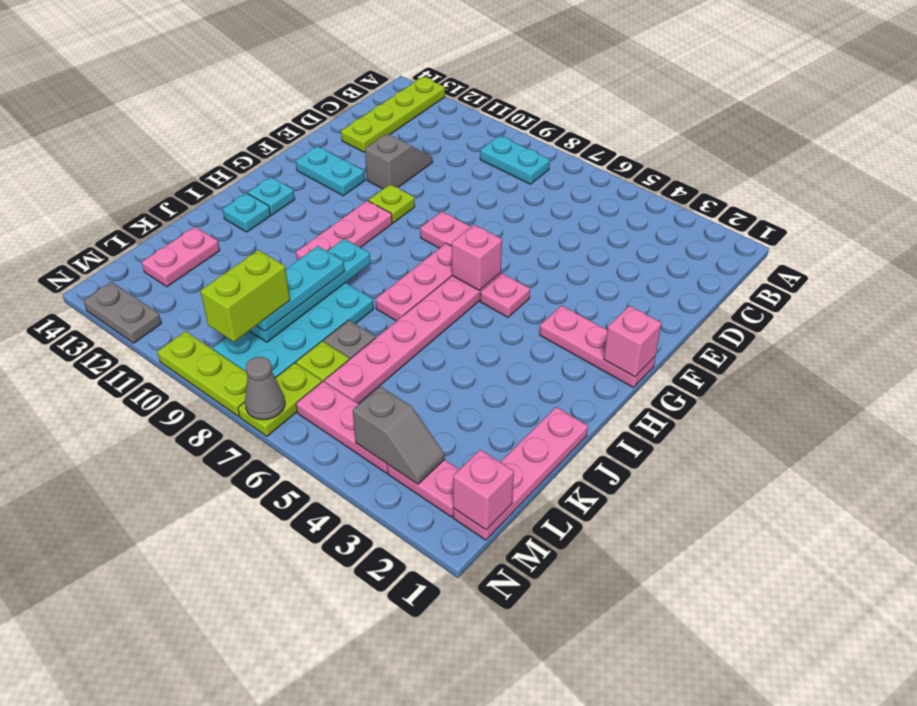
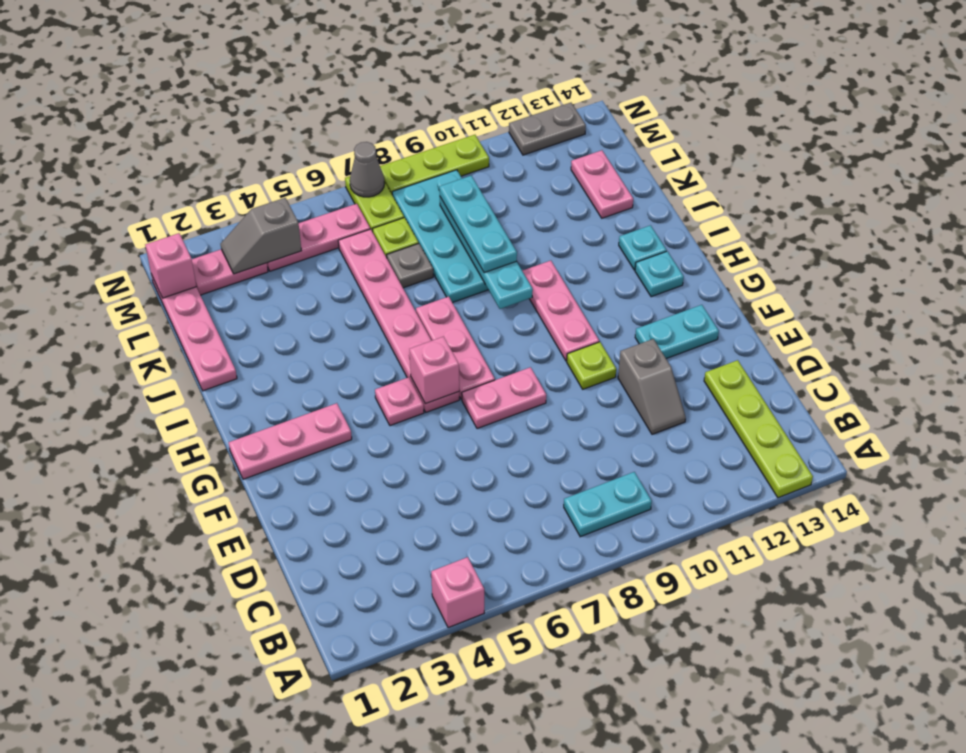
pink brick G1 level 2 -> pink brick A4 level 1
lime brick L9:M9 level 4 -> none

